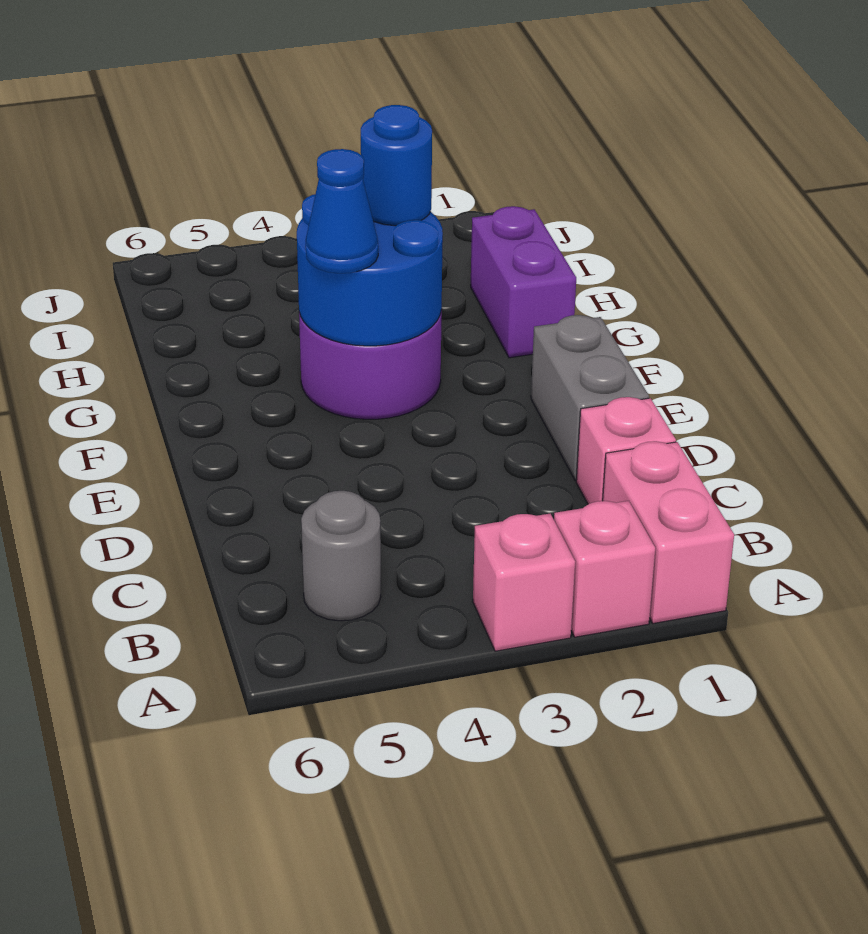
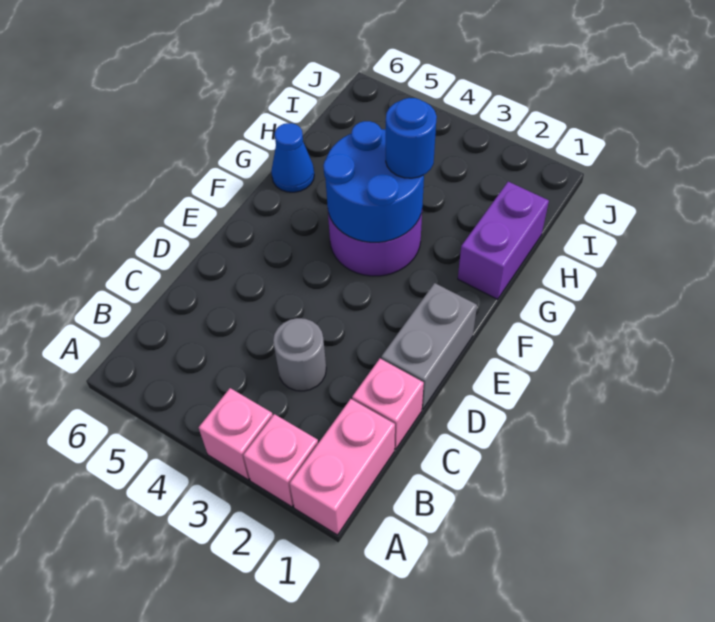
grey round brick B5 level 1 -> grey round brick C3 level 1
blue cone F4 level 3 -> blue cone G6 level 1

